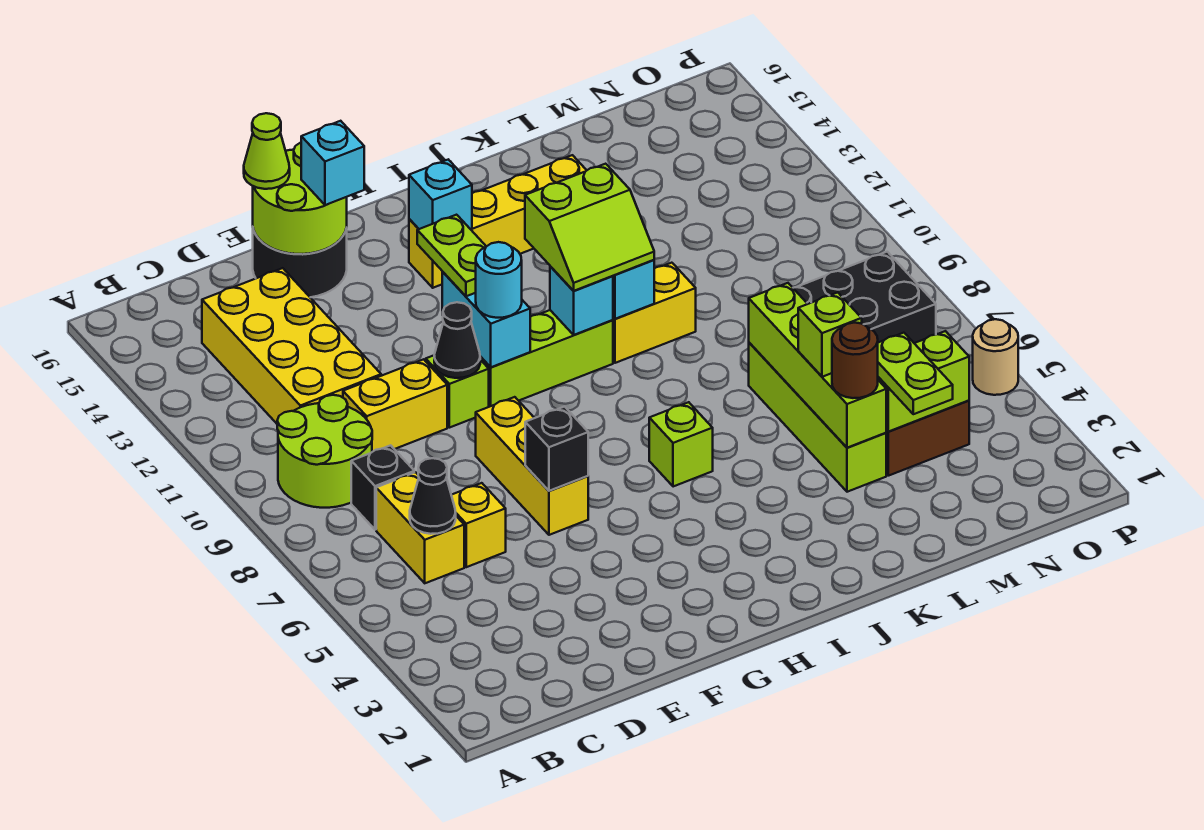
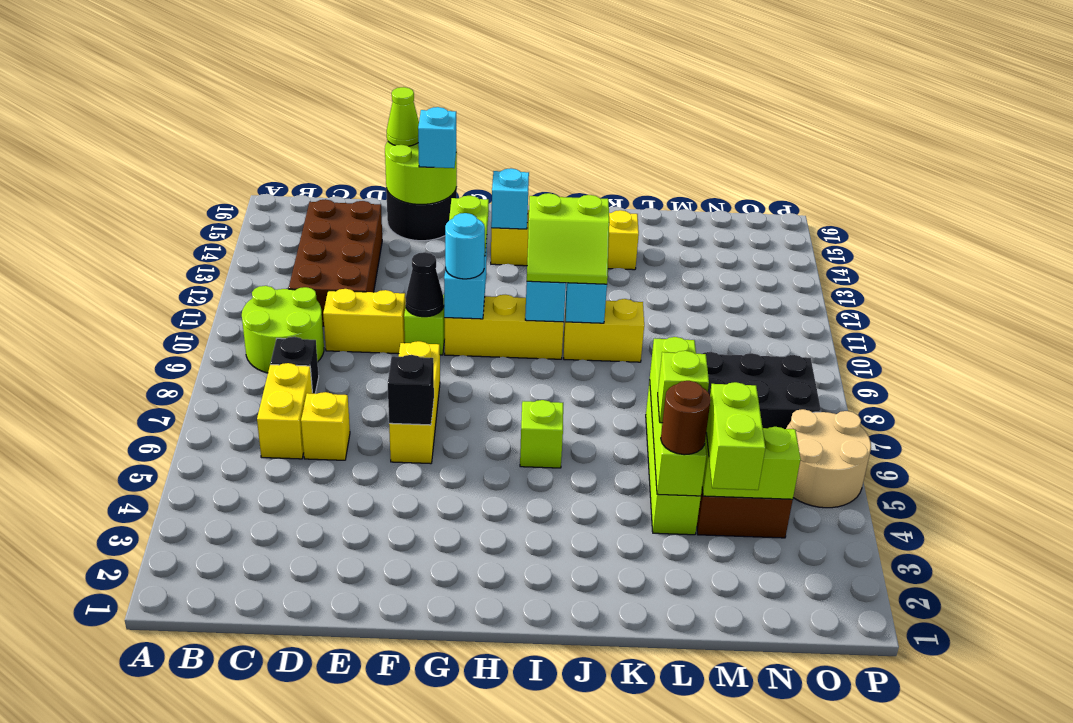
black cone C6 level 2 -> none
yellow brick C11:D14 level 1 -> brown brick C11:D14 level 1
lime brick G10:I10 level 1 -> yellow brick G10:I10 level 1
lime plate M3:M4 level 3 -> lime brick M3:M4 level 3
tan round brick P5 level 1 -> tan round brick O5:P6 level 1

